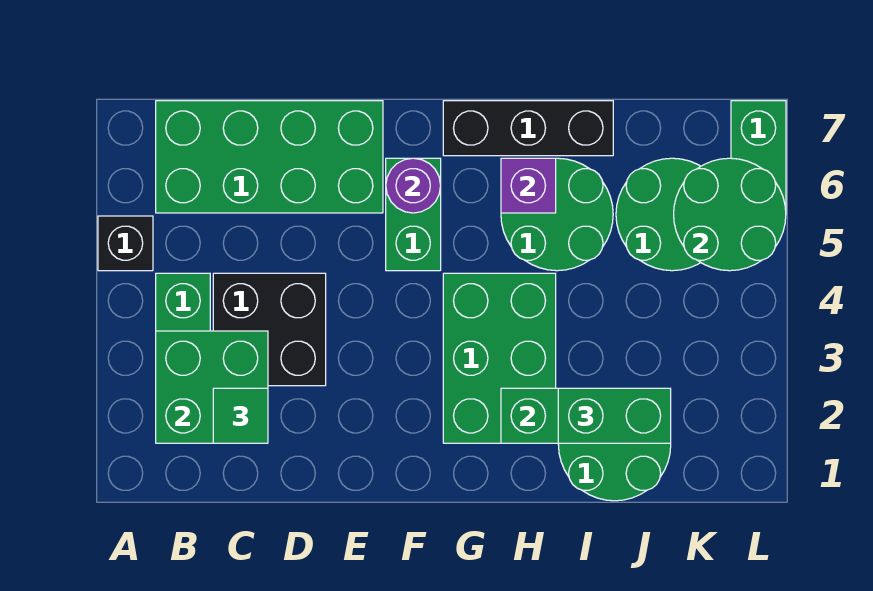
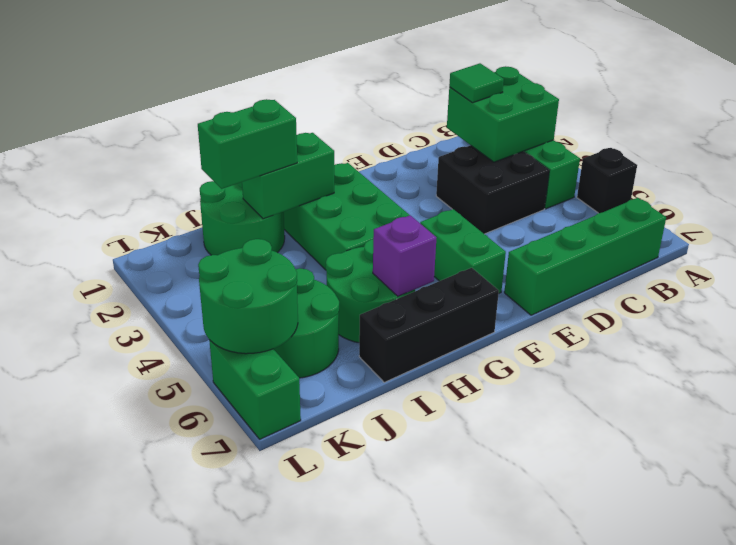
green brick B6:E7 level 1 -> green brick B7:E7 level 1
purple round brick F6 level 2 -> none

